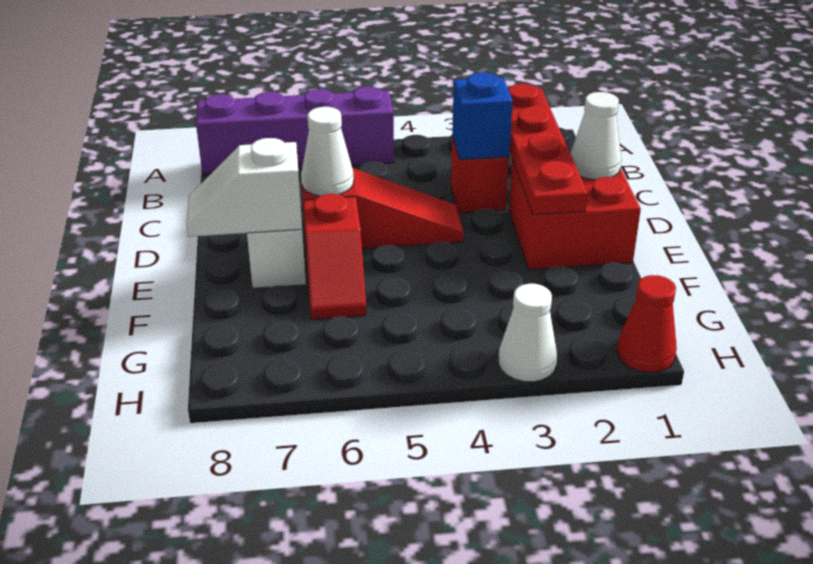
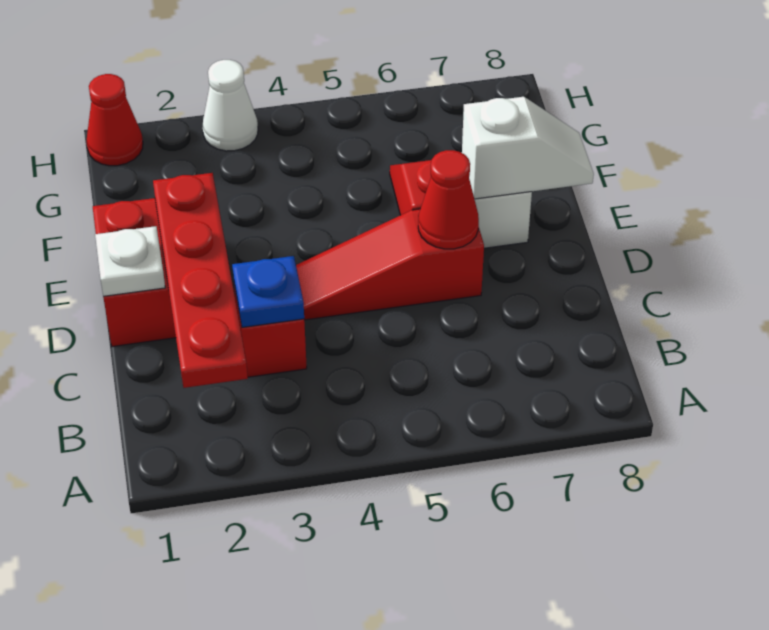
purple brick A5:A8 level 1 -> none
blue brick C3 level 2 -> blue plate C3 level 2
white cone D1 level 2 -> white plate D1 level 2
white cone D6 level 2 -> red cone D6 level 2

